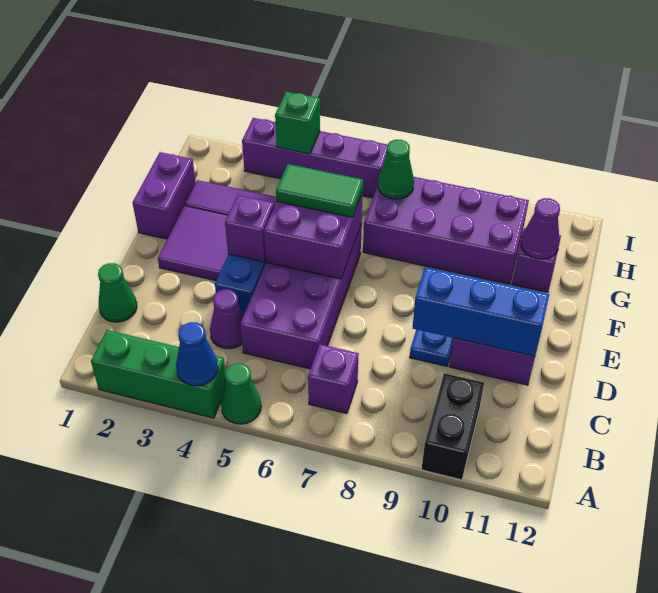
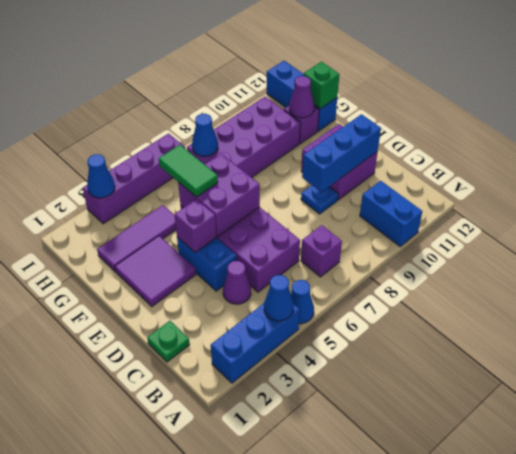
green brick A2:A4 level 1 -> blue brick A2:A4 level 1
green cone A5 level 1 -> blue cone A5 level 1
black brick A10:B10 level 1 -> blue brick A10:B10 level 1
green cone C1 level 1 -> green plate C1 level 1
purple brick F1:G1 level 1 -> none
green tile F5:F6 level 3 -> green tile F5:G5 level 3
none -> blue brick G12:I12 level 1
green cone H7 level 2 -> blue cone H7 level 2
none -> blue cone I3 level 2
green brick I4 level 2 -> green brick G12 level 2

